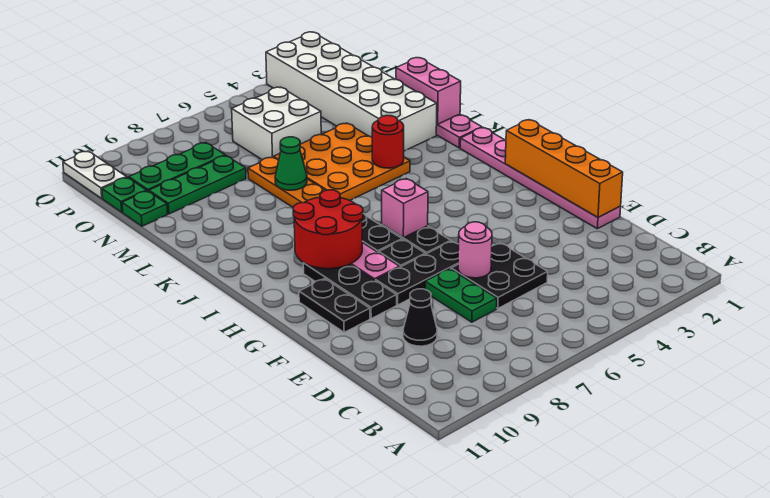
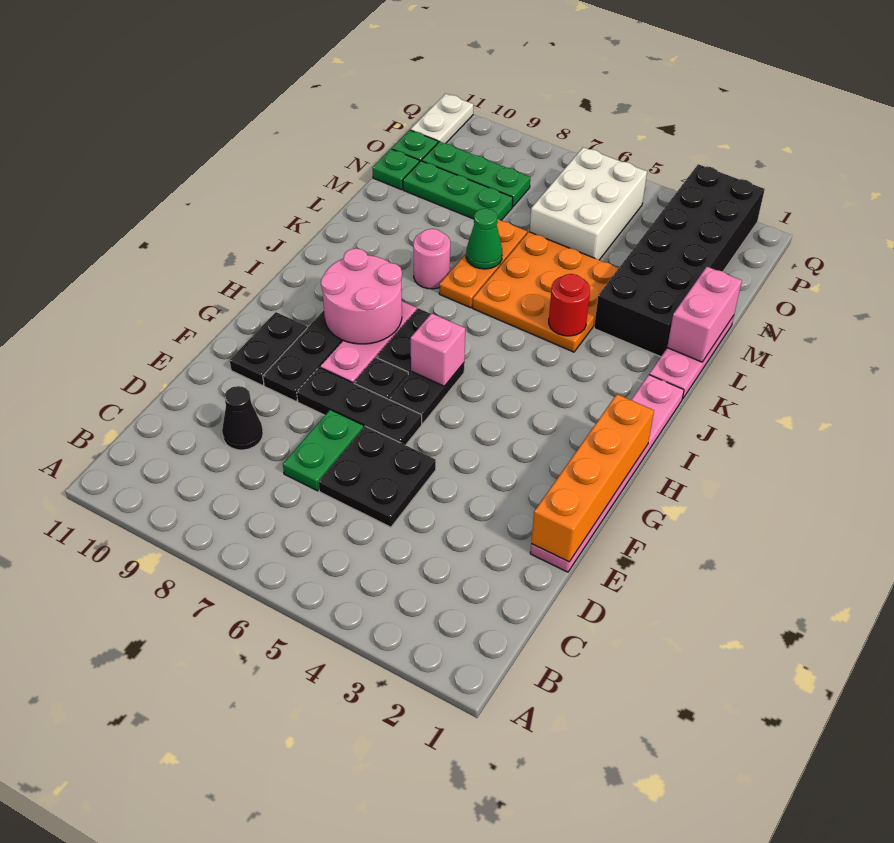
pink round brick E6 level 2 -> pink round brick K8 level 1
red round brick H8:I9 level 2 -> pink round brick H8:I9 level 2
white brick L2:Q3 level 1 -> black brick L2:Q3 level 1
white brick N5:O6 level 1 -> white brick N5:P6 level 1

